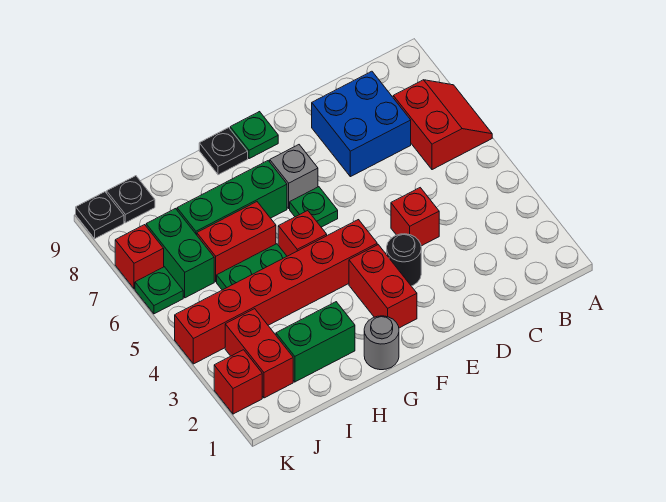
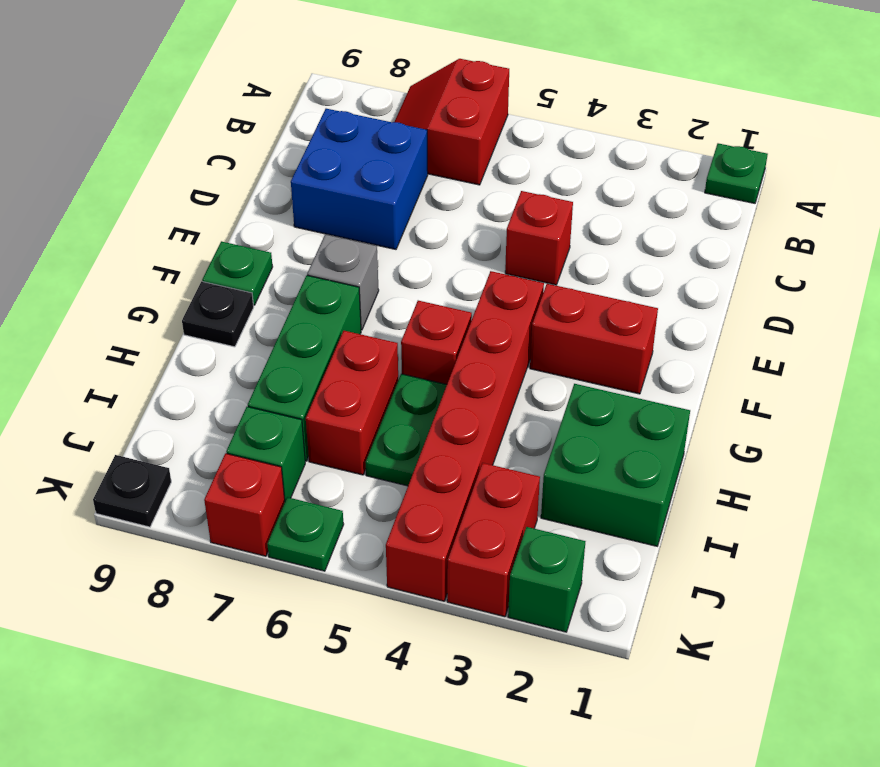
red slope A6:B7 level 1 top B -> red slope A6:B7 level 1 top 6
black round brick E3 level 1 -> none
green plate F6 level 1 -> green plate A1 level 1
grey round brick G1 level 1 -> none
green brick H2:I2 level 1 -> green brick H1:I2 level 1
red brick J2:J3 level 1 -> red brick J3:K3 level 1
green brick J6:J7 level 1 -> green brick J7 level 1
black plate J9 level 1 -> none
red brick K2 level 1 -> green brick K2 level 1

